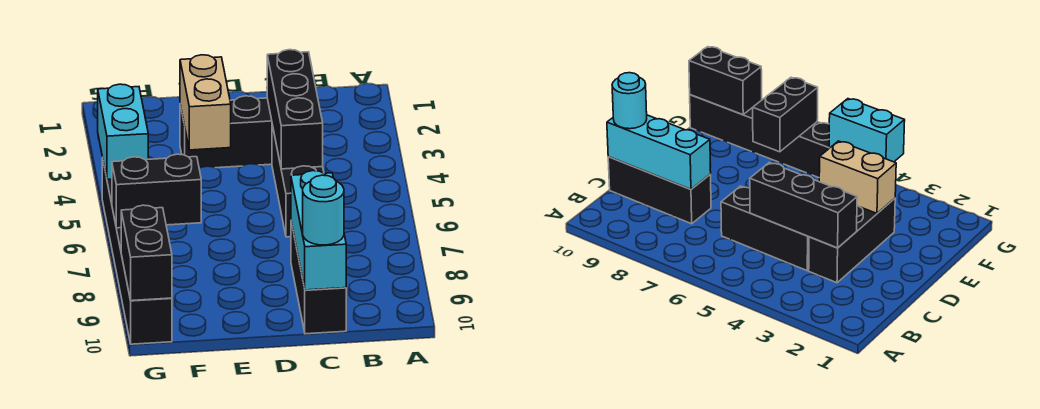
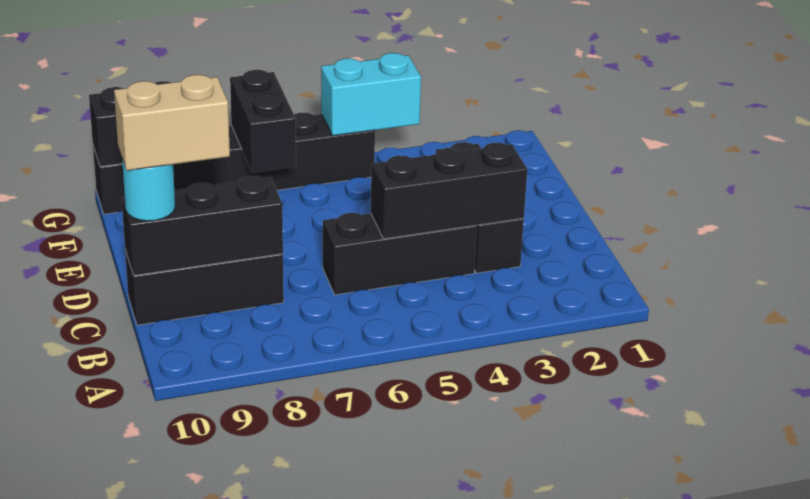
cyan brick C8:C10 level 2 -> black brick C8:C10 level 2
tan brick E3:E4 level 2 -> tan brick C9:C10 level 4

